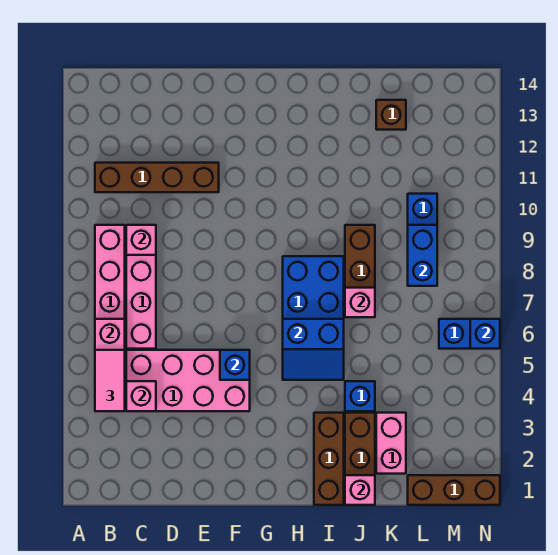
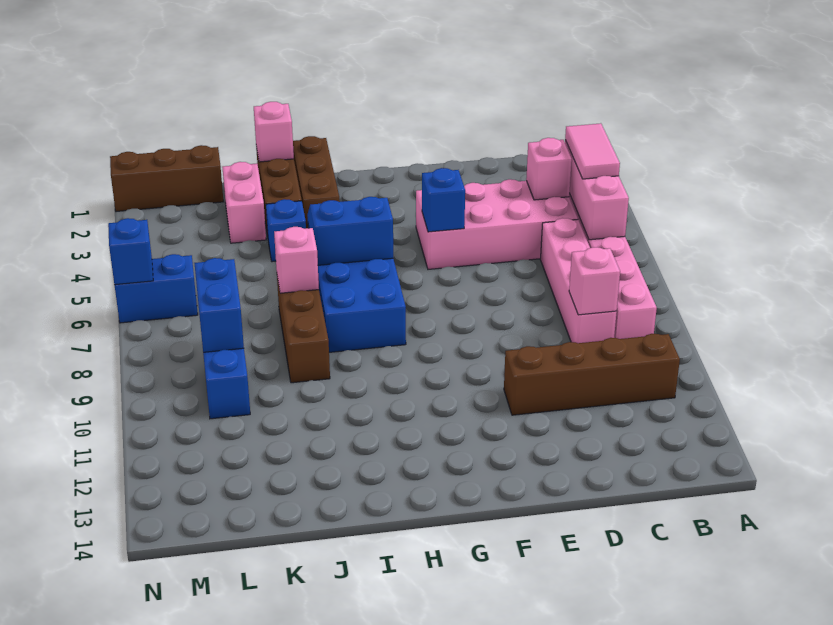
brown brick K13 level 1 -> none

